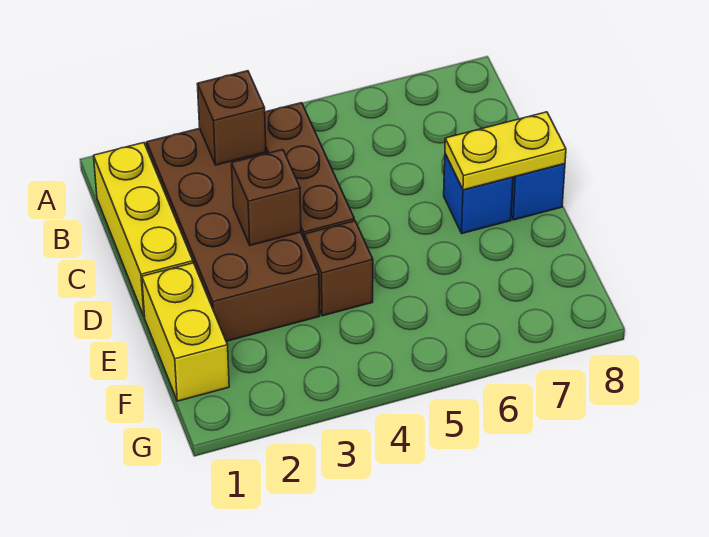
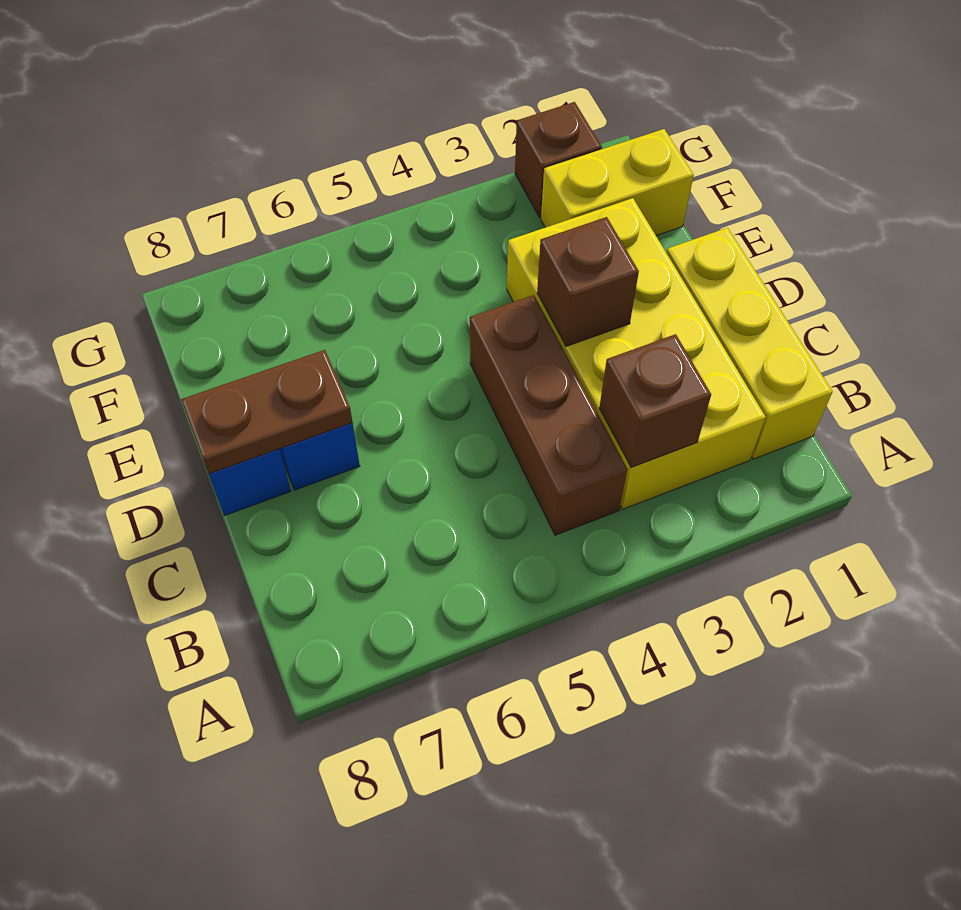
brown brick B2:E3 level 1 -> yellow brick B2:E3 level 1
yellow plate D7:D8 level 2 -> brown plate D7:D8 level 2
yellow brick E1:F1 level 1 -> yellow brick F1:F2 level 1
brown brick E4 level 1 -> brown brick G2 level 1

